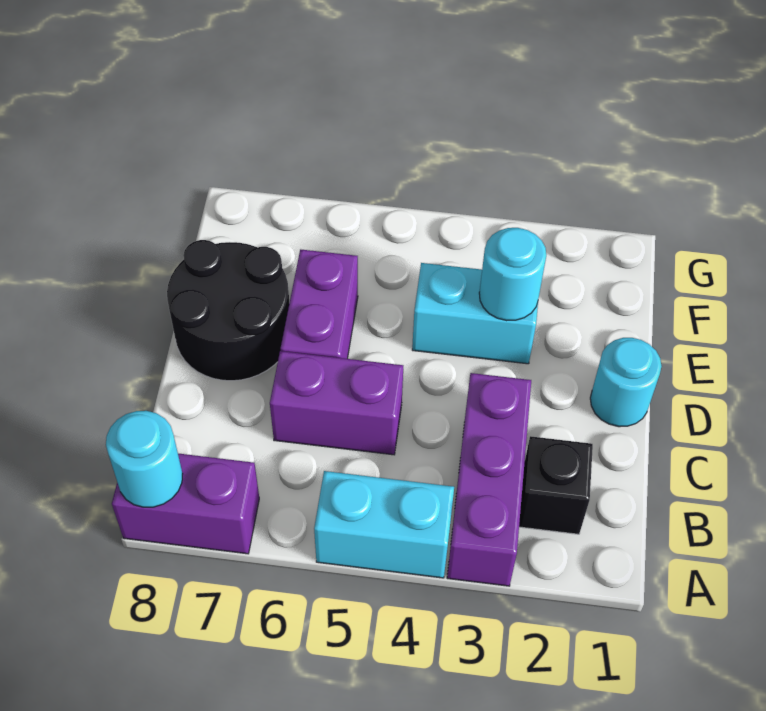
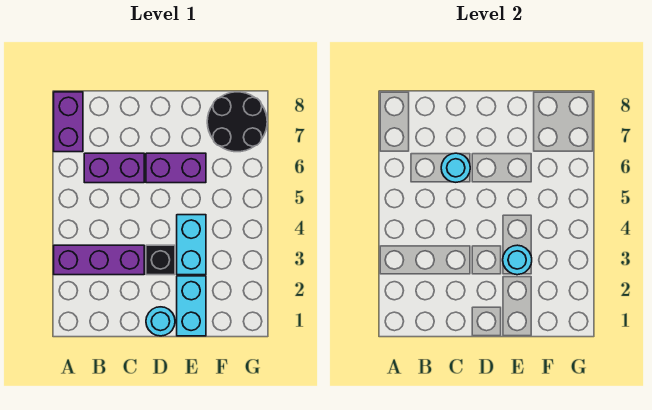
cyan brick A4:A5 level 1 -> cyan brick E1:E2 level 1
cyan round brick A8 level 2 -> cyan round brick C6 level 2
black brick B2 level 1 -> black brick D3 level 1
purple brick C5:C6 level 1 -> purple brick B6:C6 level 1
black round brick D7:E8 level 1 -> black round brick F7:G8 level 1

